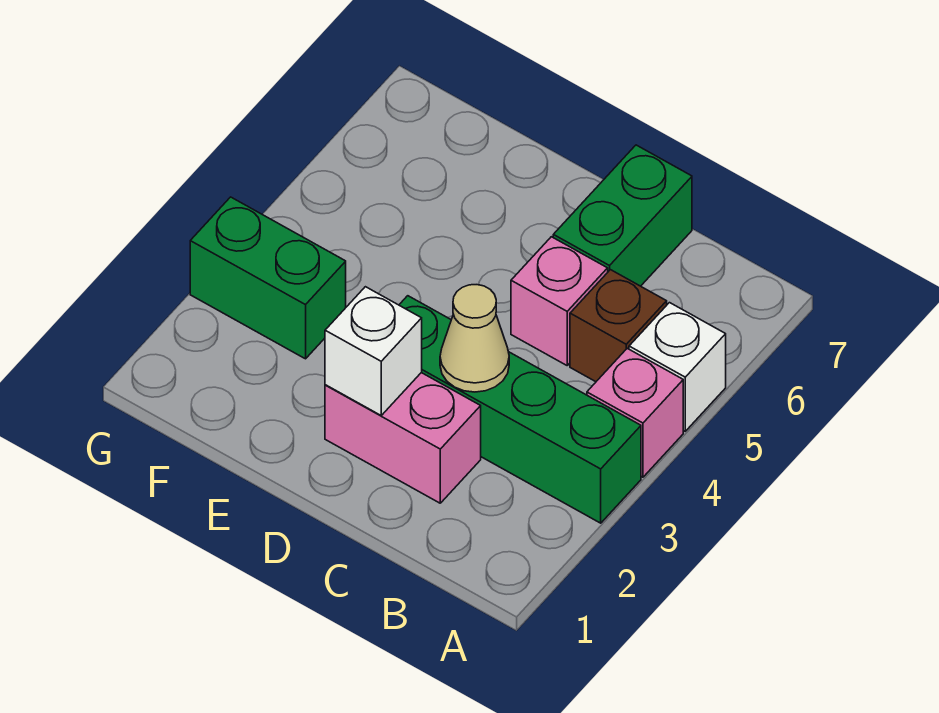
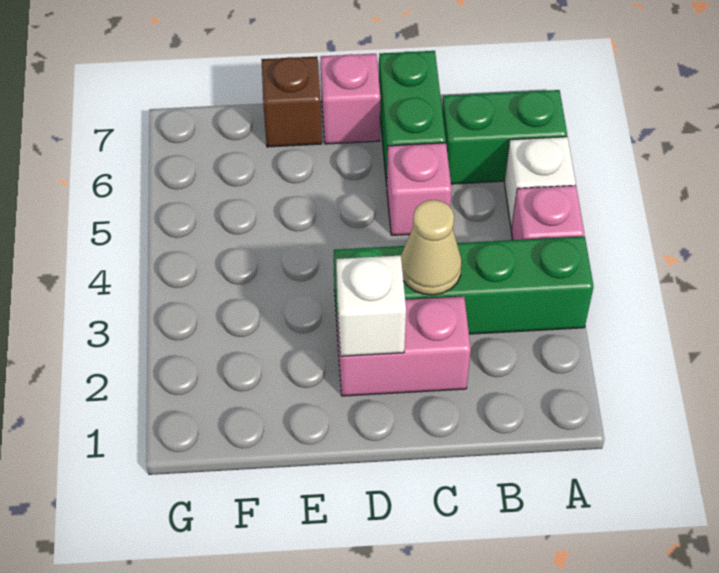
brown brick B5 level 1 -> brown brick E7 level 1
none -> pink brick D7 level 1
green brick F3:G3 level 1 -> green brick A6:B6 level 1

